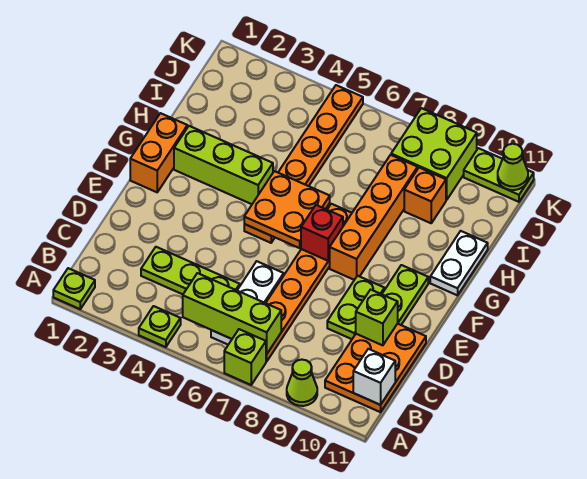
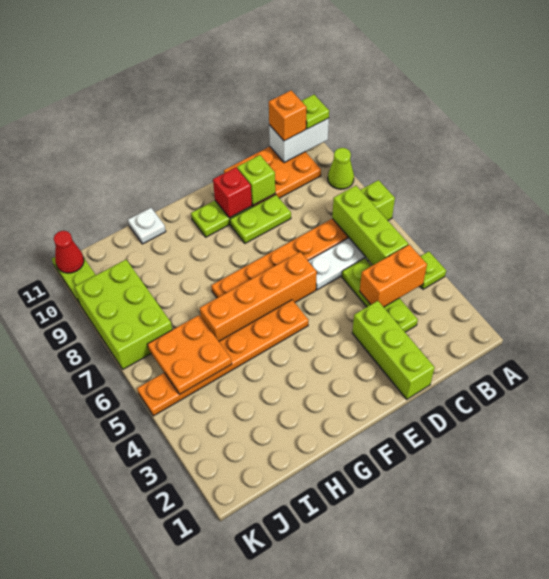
lime plate A1 level 1 -> lime plate A11 level 3
white brick B11 level 2 -> white brick A11:B11 level 2
orange brick F1:G1 level 1 -> orange brick B4:C4 level 2
orange plate F5:G6 level 2 -> orange plate I5:J6 level 2
red brick F7 level 2 -> red brick E10 level 2
orange brick F8:I8 level 1 -> orange brick E6:H6 level 1
lime brick G2:G4 level 1 -> lime brick D1:D3 level 1
white plate G11:H11 level 1 -> white plate H11 level 1
orange brick I9 level 1 -> orange brick B11 level 3
lime brick J8:K9 level 1 -> lime brick J7:K9 level 1
lime cone K11 level 2 -> red cone K11 level 2

